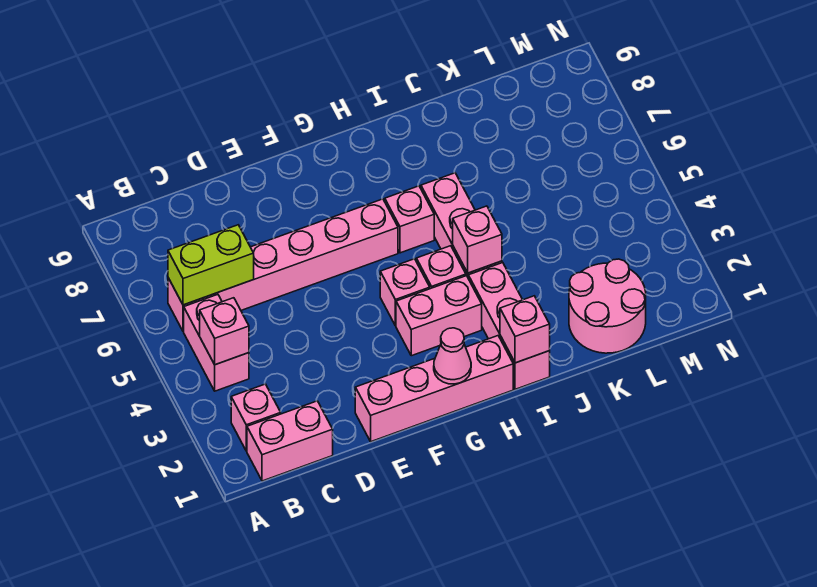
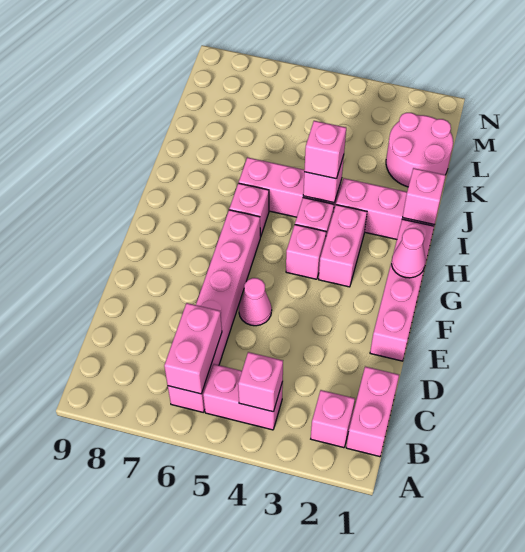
lime brick B6:C6 level 2 -> pink brick B6:C6 level 2
none -> pink cone E5 level 1
none -> pink brick I4 level 3

